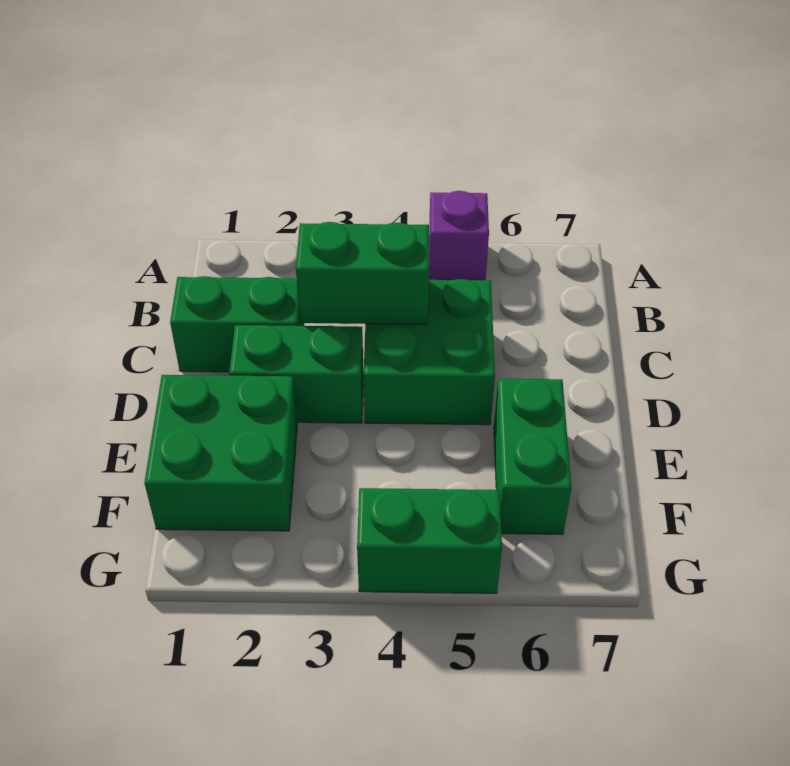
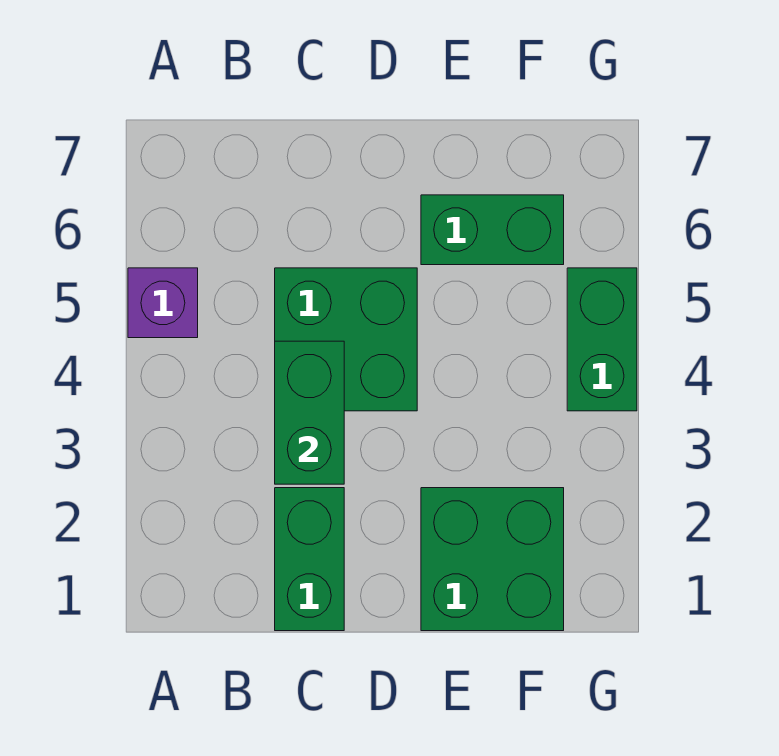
green brick D2:D3 level 1 -> none

